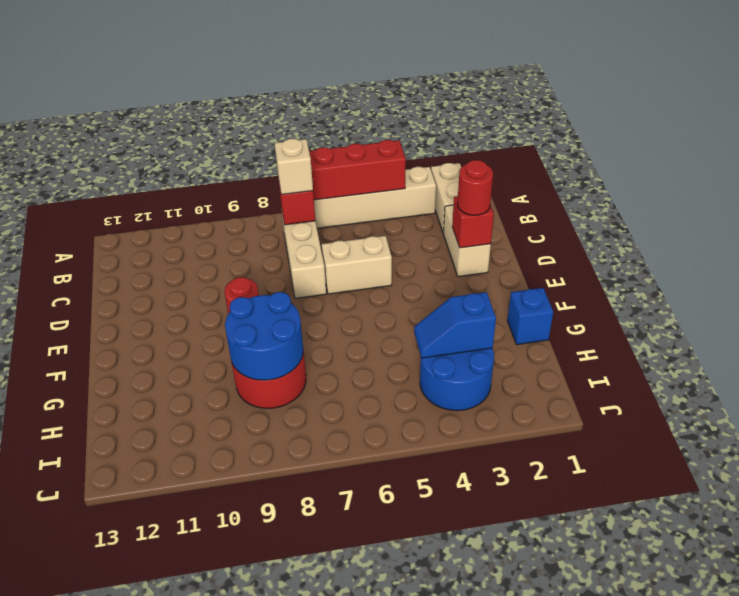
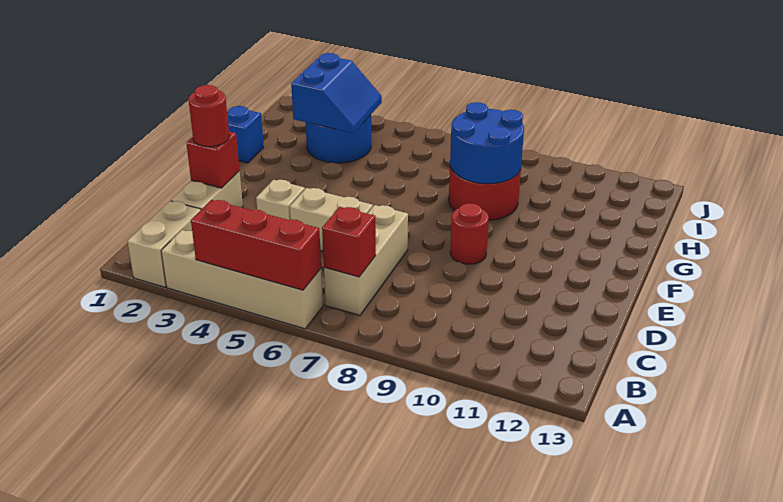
tan brick B7 level 3 -> tan brick D4 level 1
blue slope H3:H4 level 2 top 3 -> blue slope H3:I4 level 2 top 3

